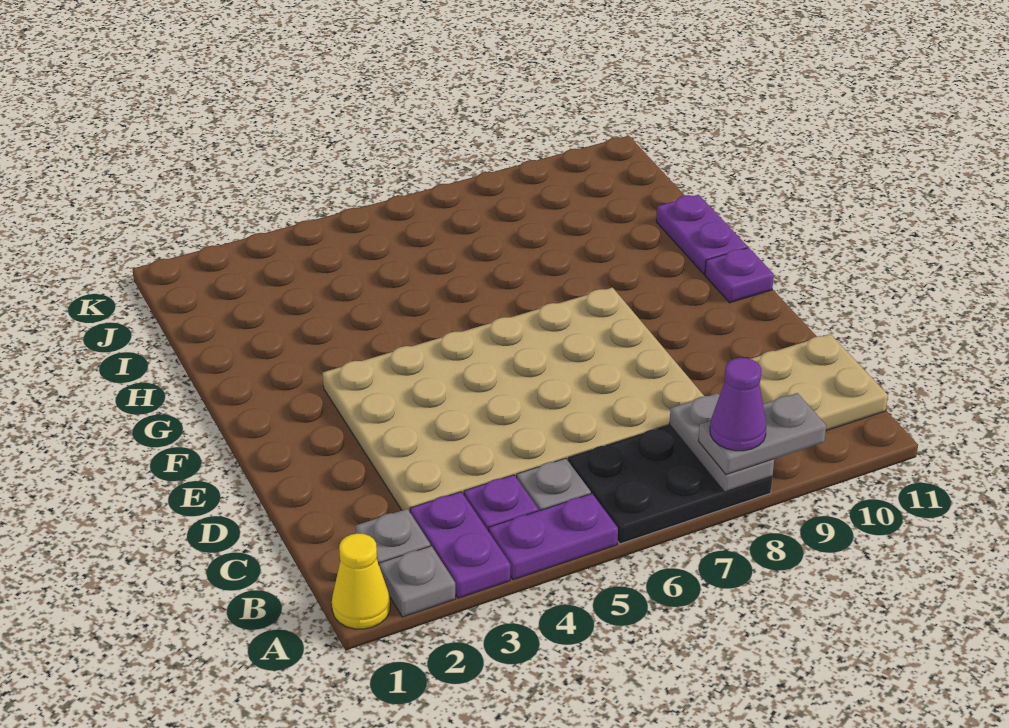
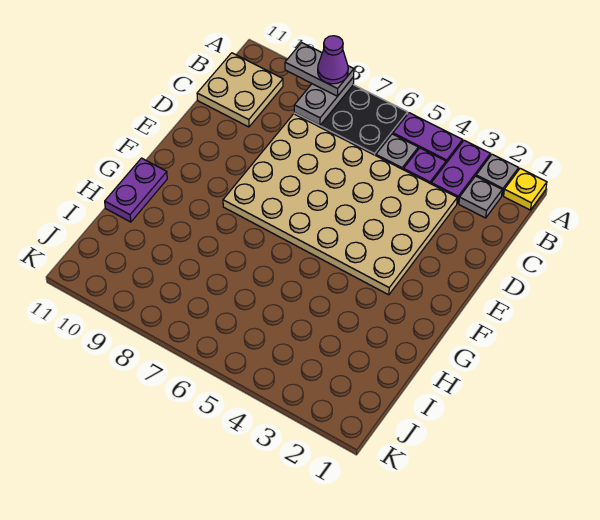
yellow cone A1 level 1 -> yellow plate A1 level 1
purple plate F11 level 1 -> none

